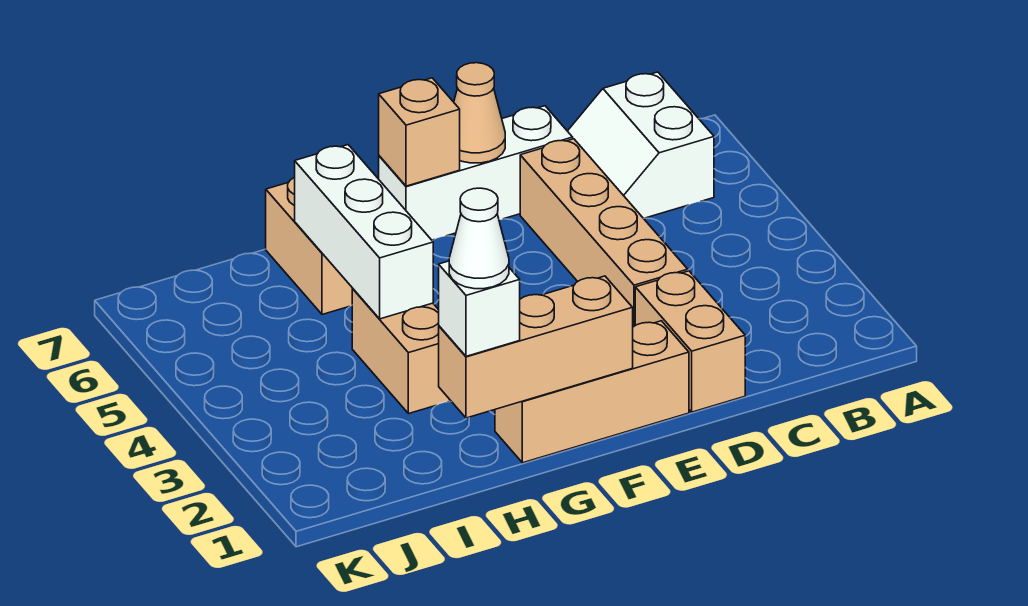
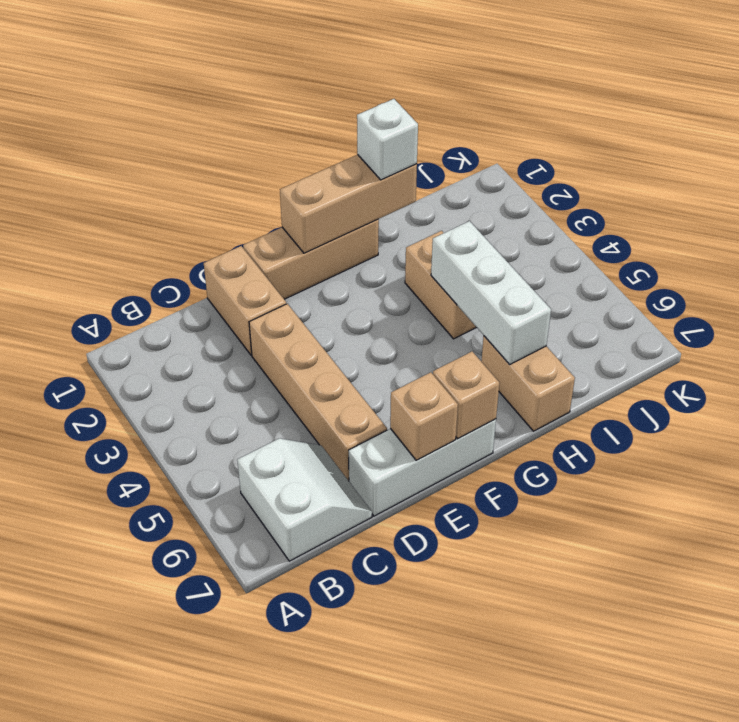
tan cone E7 level 2 -> tan brick E7 level 2
white cone H1 level 4 -> none

